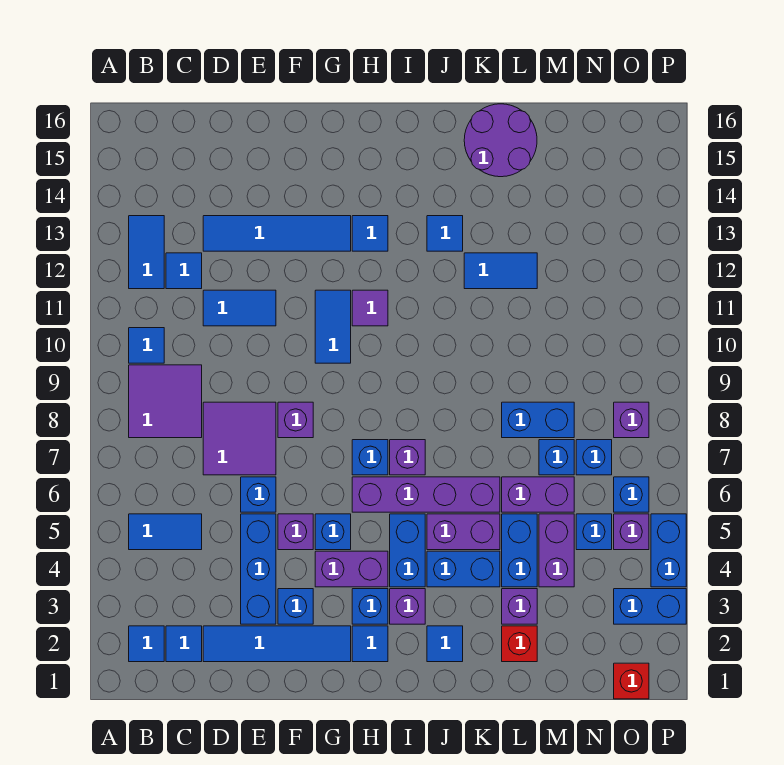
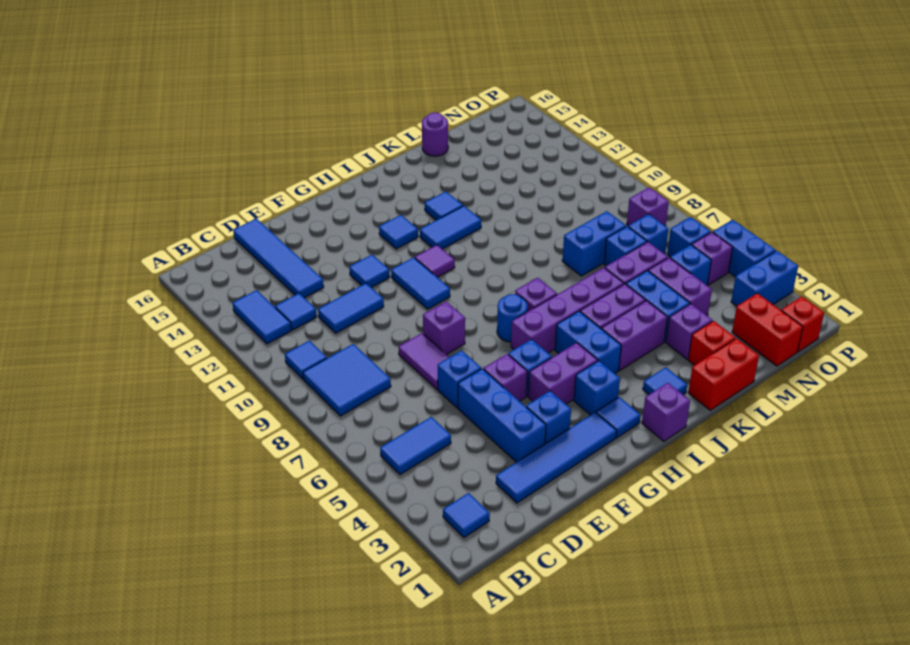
purple tile B8:C9 level 1 -> blue tile B8:C9 level 1
blue tile C2 level 1 -> blue tile F12 level 1
purple tile D7:E8 level 1 -> purple tile E7:E8 level 1
blue tile D13:G13 level 1 -> blue tile D13:D16 level 1
blue brick H7 level 1 -> blue round brick H7 level 1
purple brick I3 level 1 -> purple brick I1 level 1
blue brick J4:K4 level 1 -> purple brick J4:K4 level 1
none -> red brick K1:L1 level 1
blue tile K12:L12 level 1 -> blue tile I12:J12 level 1
purple round brick K15:L16 level 1 -> purple round brick L16 level 1
none -> red brick N1:N2 level 1

